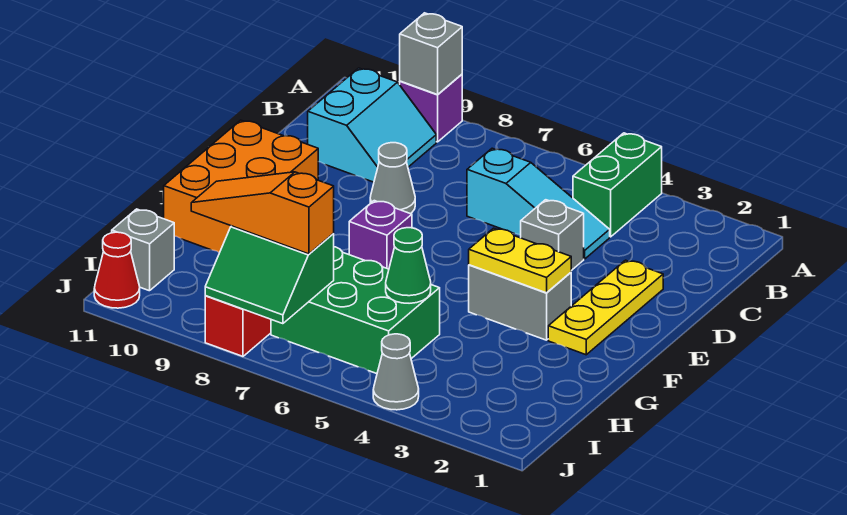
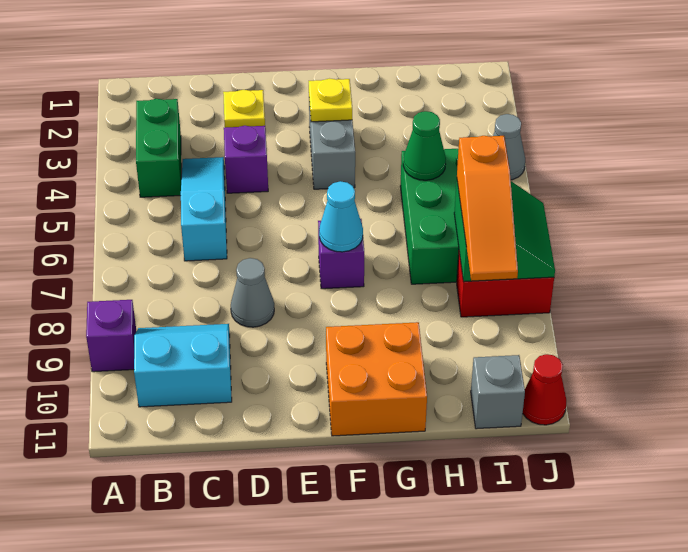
green brick A4:B4 level 1 -> green brick B3:B4 level 1
grey brick A9 level 2 -> none
yellow plate D2:F2 level 1 -> yellow plate D2 level 1
grey brick D4 level 1 -> purple brick D4 level 1
orange brick E10:G11 level 1 -> orange brick F10:G11 level 1
yellow plate F3:F4 level 2 -> yellow plate F3 level 2
none -> cyan cone F7 level 2

